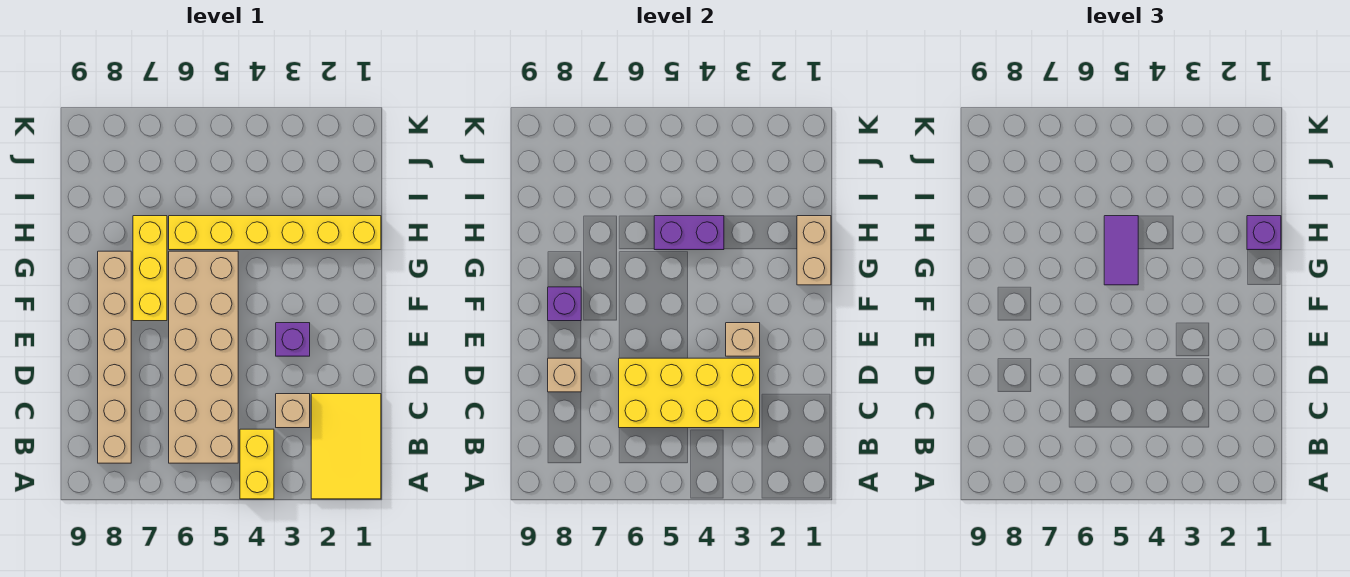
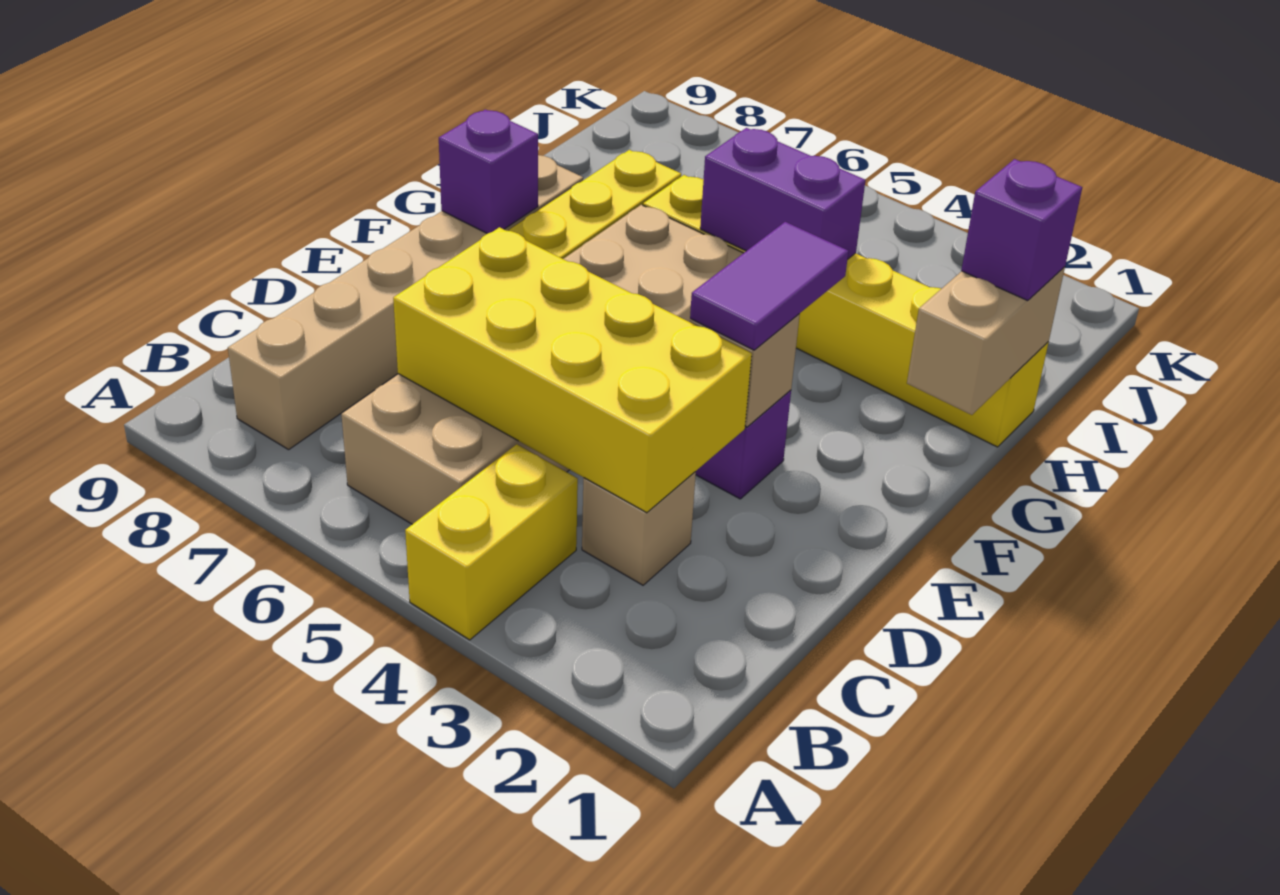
yellow tile A1:C2 level 1 -> none
tan brick D8 level 2 -> none
purple tile G5:H5 level 3 -> purple tile E3:F3 level 3

